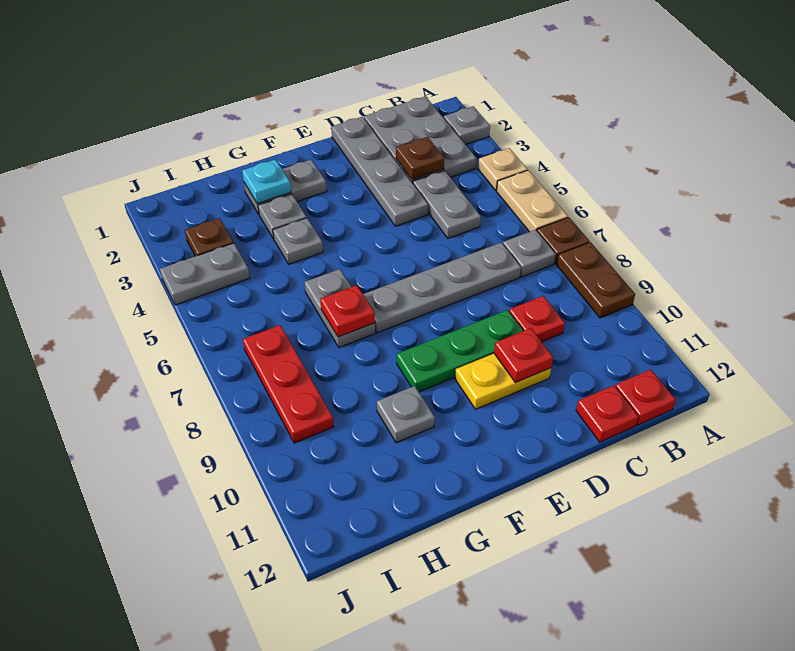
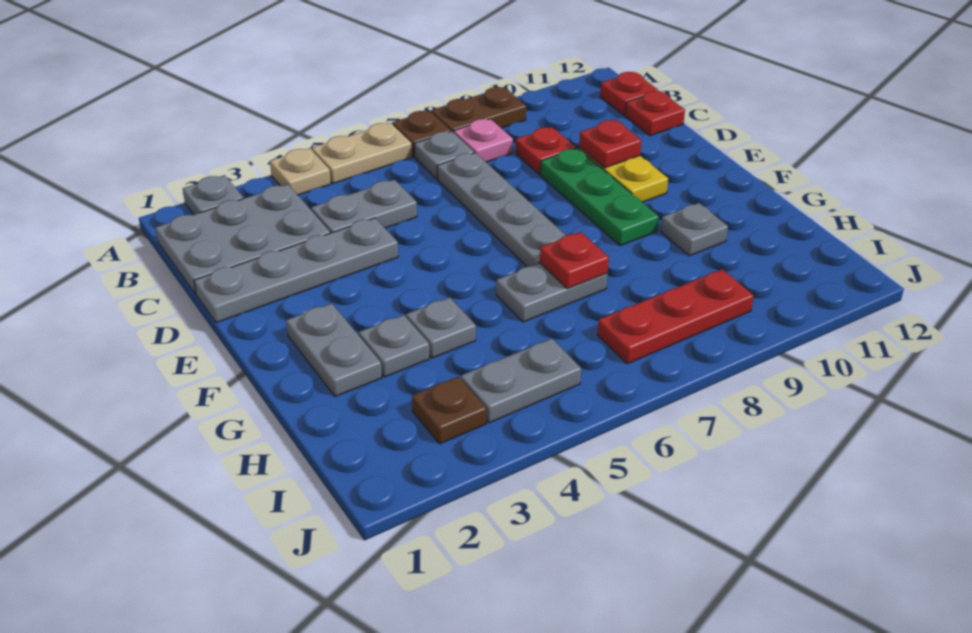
none -> pink plate B8 level 1
brown plate C3 level 2 -> none
cyan plate G2 level 2 -> none
grey plate I4:J4 level 1 -> grey plate I4:I5 level 1

